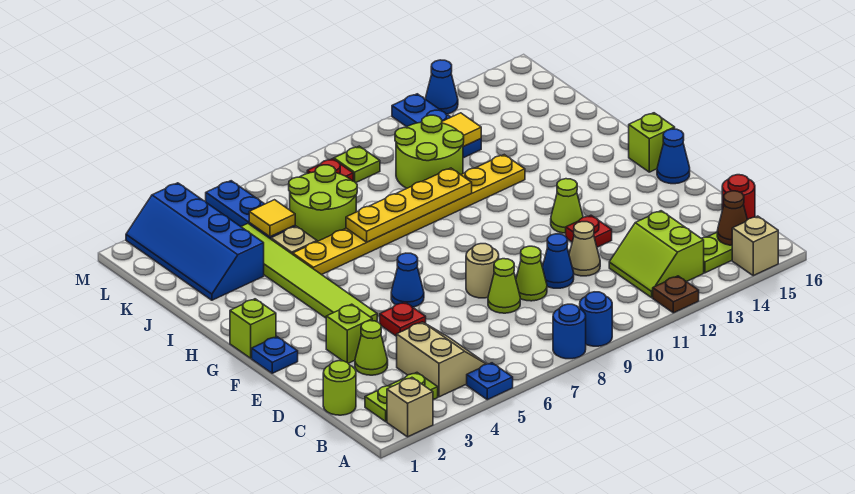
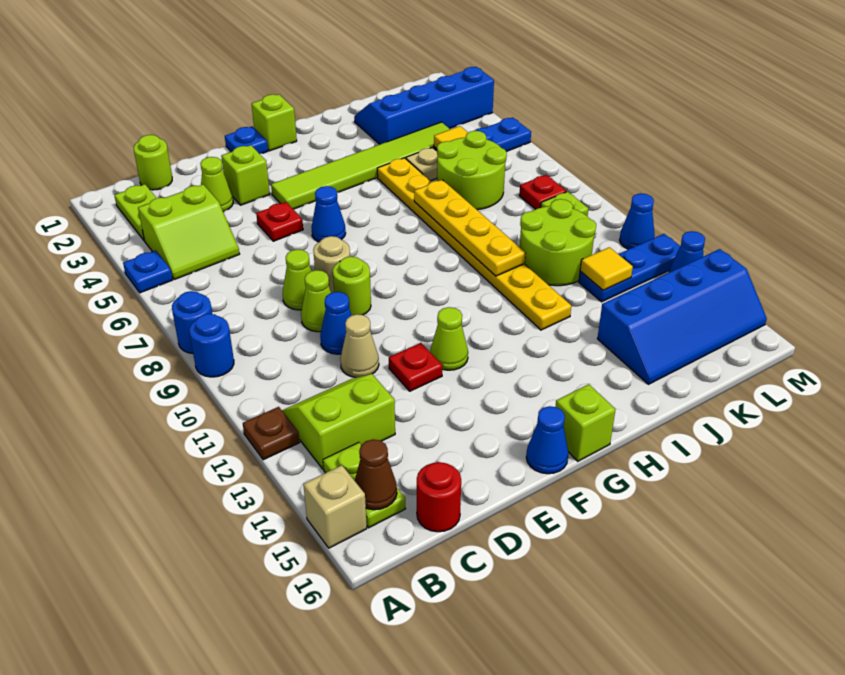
tan brick A2 level 1 -> none
tan slope B4:C5 level 1 top 4 -> lime slope B4:C5 level 1 top 4
none -> lime round brick E9 level 1
none -> blue slope J14:M15 level 1 top 14
none -> blue cone M11 level 1

